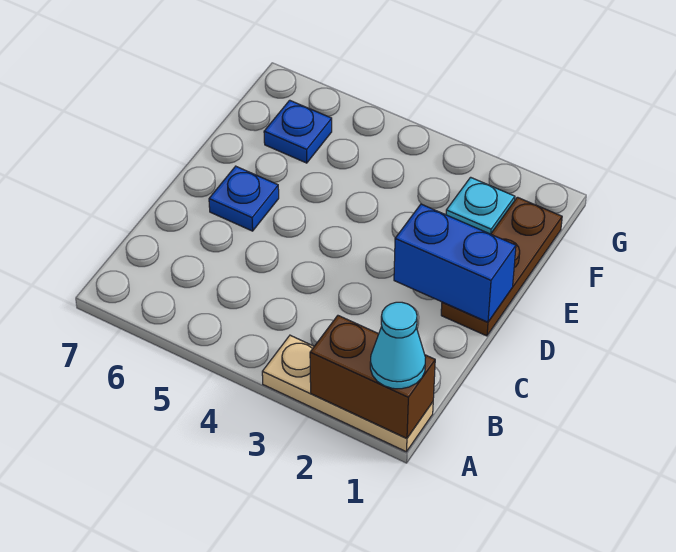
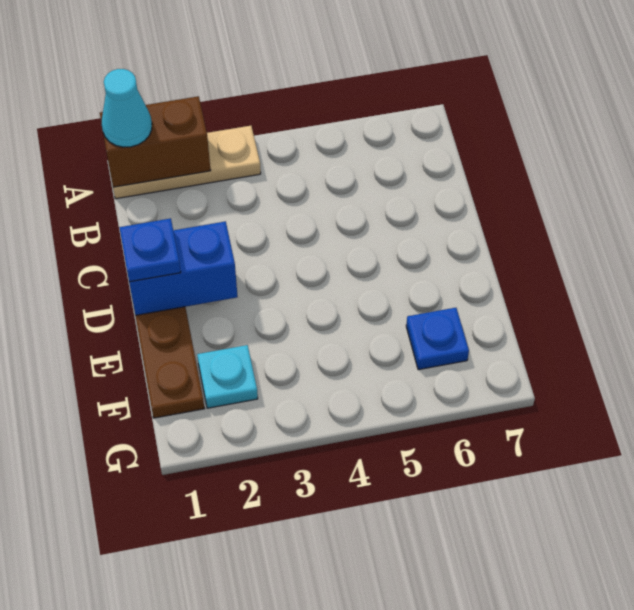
blue plate D6 level 1 -> blue plate D1 level 3

